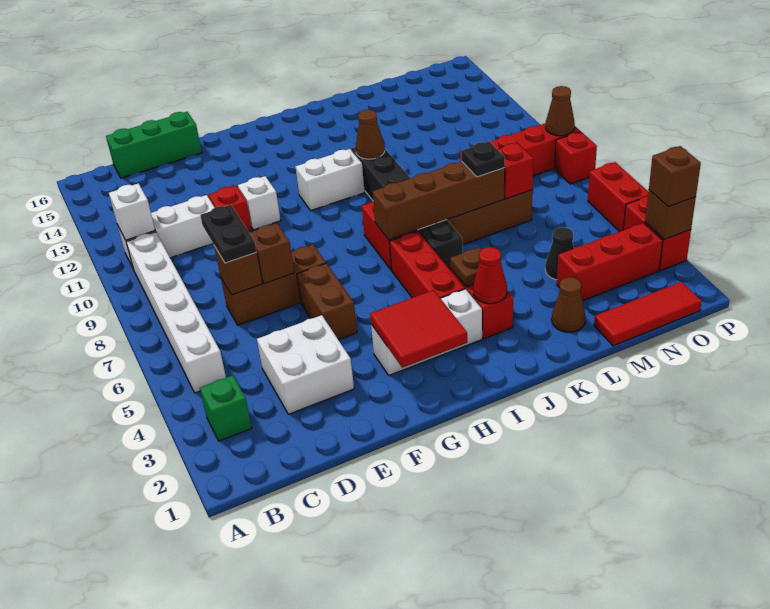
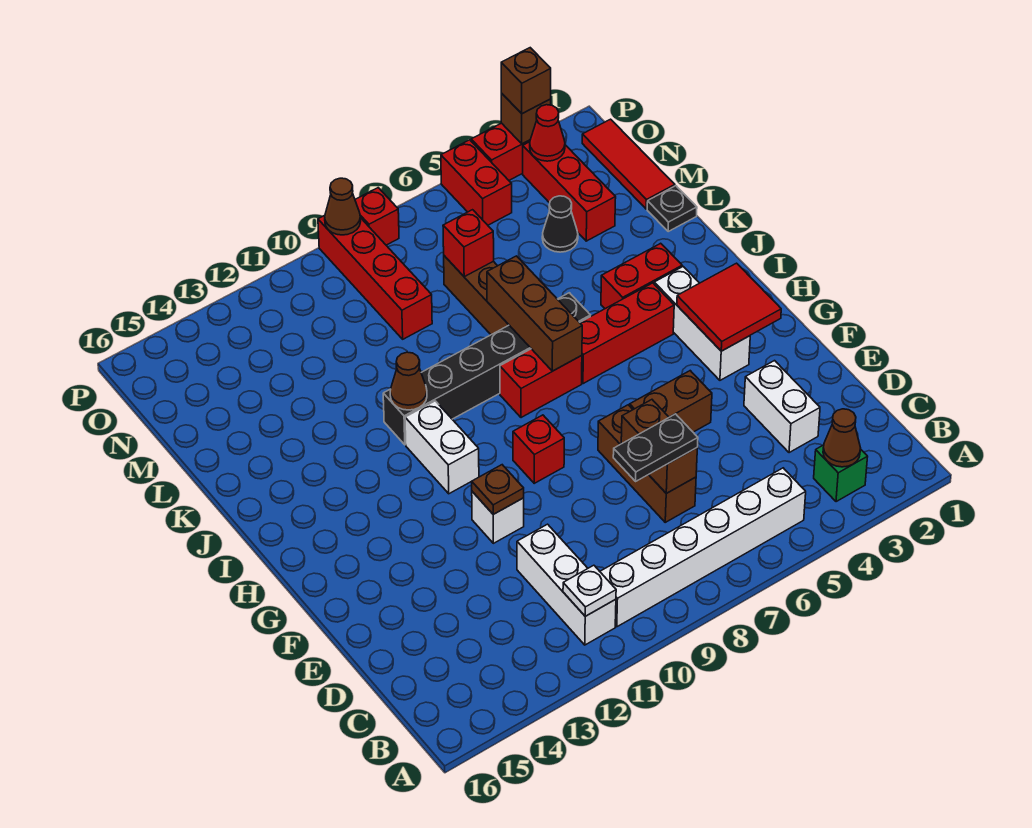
white brick B11 level 2 -> white plate B11 level 2
green brick C16:E16 level 1 -> none
white brick D3:E4 level 1 -> white brick D3:E3 level 1
red brick E11 level 1 -> red brick G9 level 1
brown brick I7:L7 level 2 -> brown brick I7:K7 level 2
red cone J3 level 2 -> red cone O3 level 2
brown plate J4 level 2 -> brown plate F11 level 2
brown cone L2 level 1 -> brown cone B3 level 2
black plate L7 level 3 -> black plate L1 level 1
red brick P5:P6 level 1 -> red brick O5:P5 level 1

